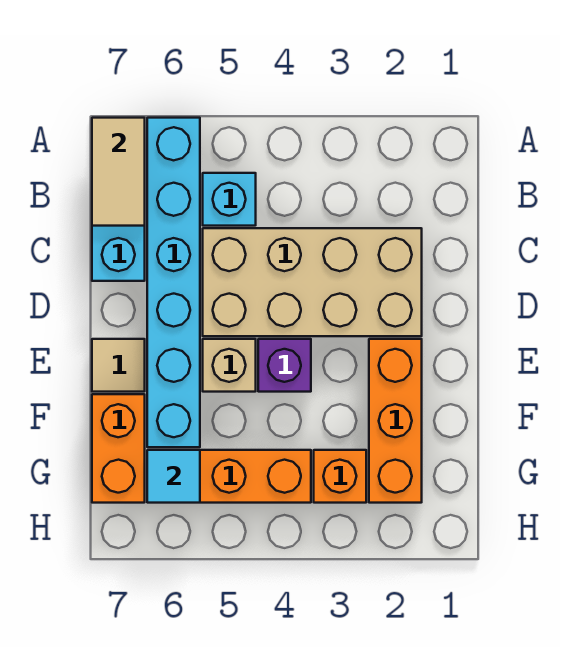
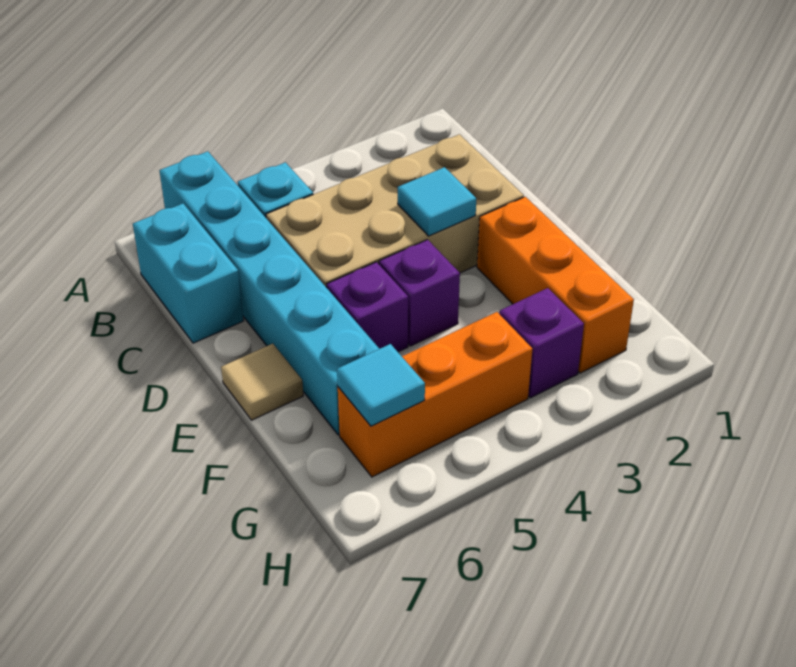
tan tile A7:B7 level 2 -> none
none -> cyan tile D3 level 2
tan brick E5 level 1 -> purple brick E5 level 1
orange brick F7:G7 level 1 -> none
orange brick G3 level 1 -> purple brick G3 level 1

